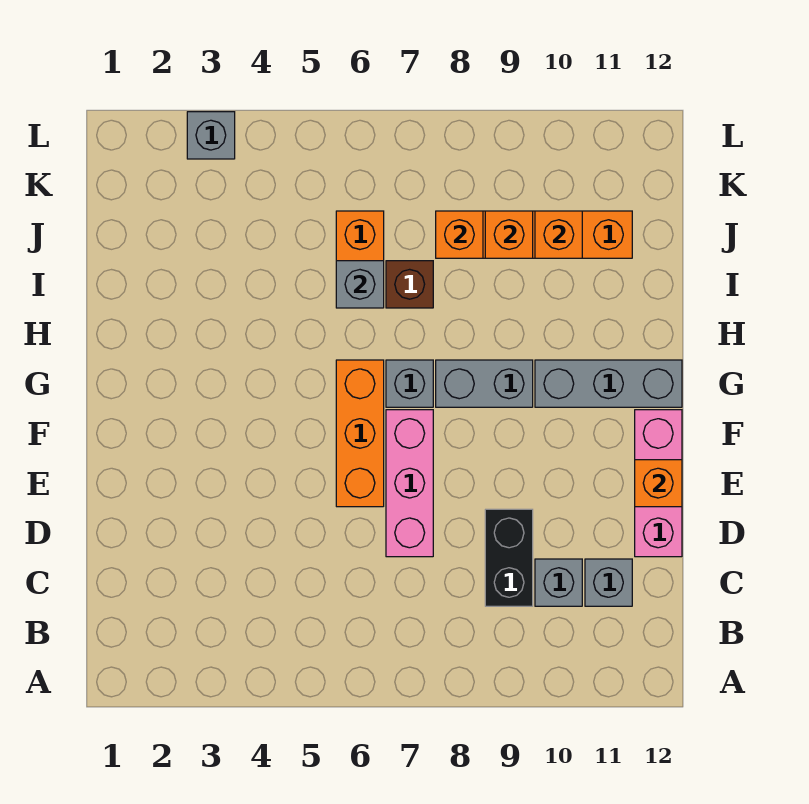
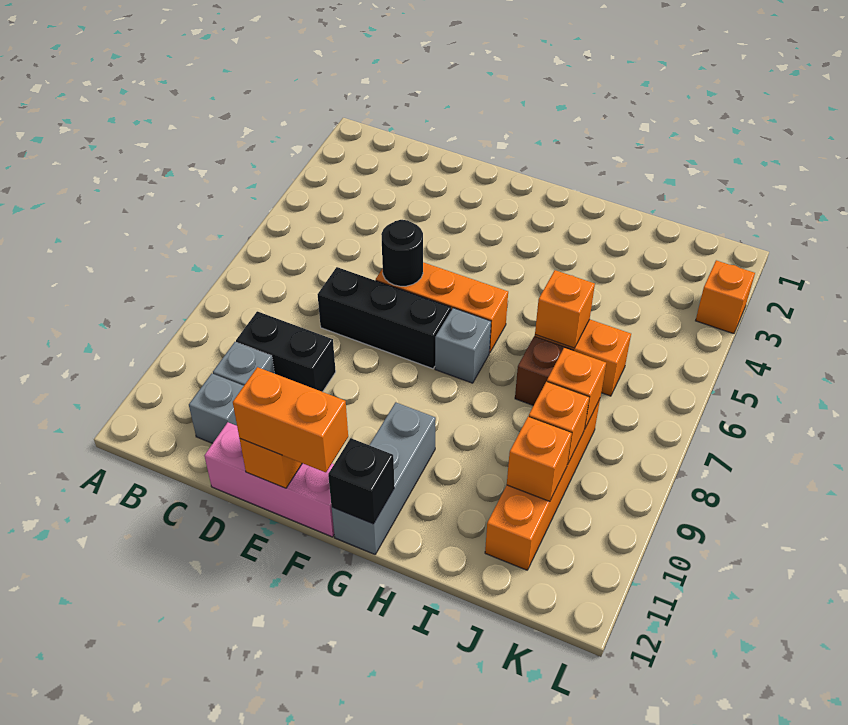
pink brick D7:F7 level 1 -> black brick D7:F7 level 1
none -> black round brick E6 level 2
none -> orange brick E12:F12 level 3
grey brick G8:G9 level 1 -> none
none -> black brick G12 level 2
grey brick I6 level 2 -> orange brick I6 level 2
grey brick L3 level 1 -> orange brick L3 level 1

